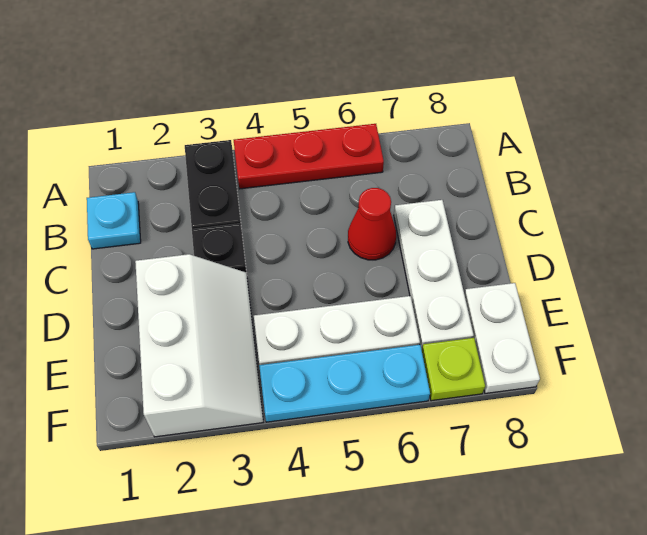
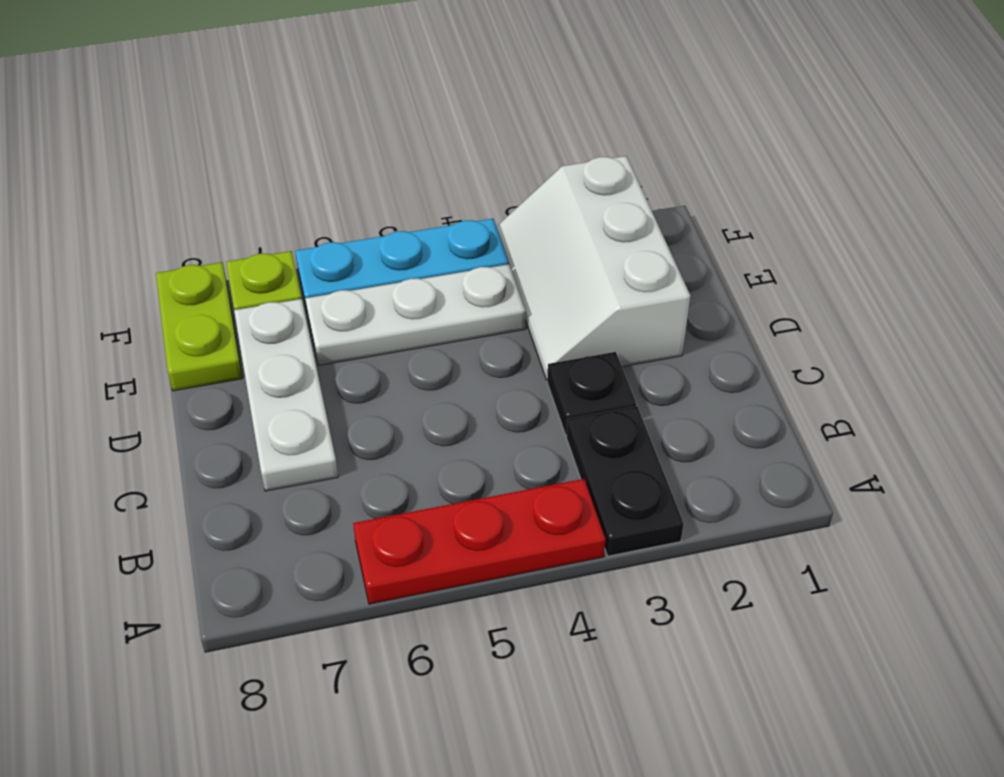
cyan plate B1 level 1 -> none
red cone C6 level 1 -> none
white plate E8:F8 level 1 -> lime plate E8:F8 level 1

